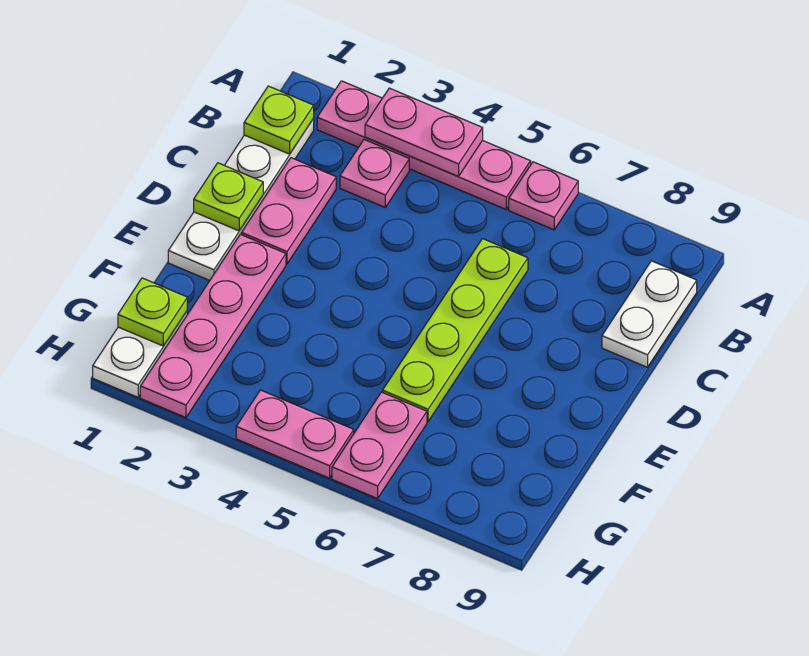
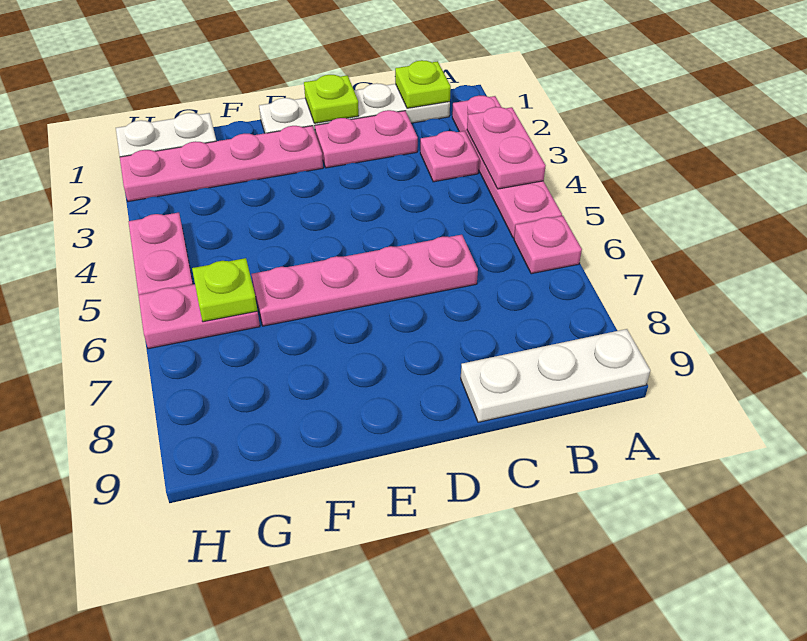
white plate B9:C9 level 1 -> white plate A9:C9 level 1
lime plate C6:F6 level 1 -> pink plate C6:F6 level 1
lime plate G1 level 2 -> lime plate G6 level 2

